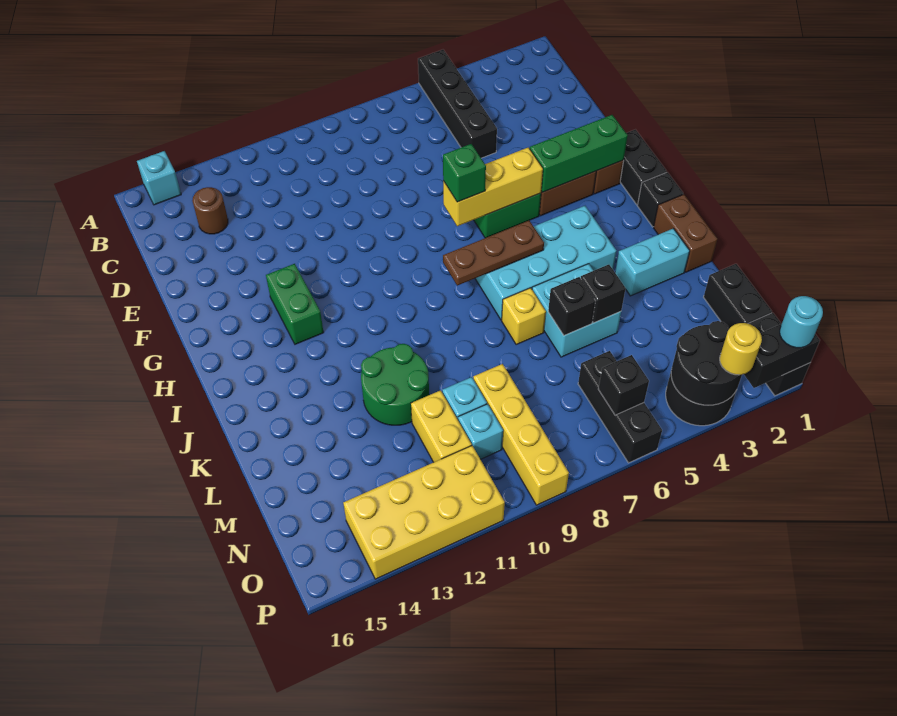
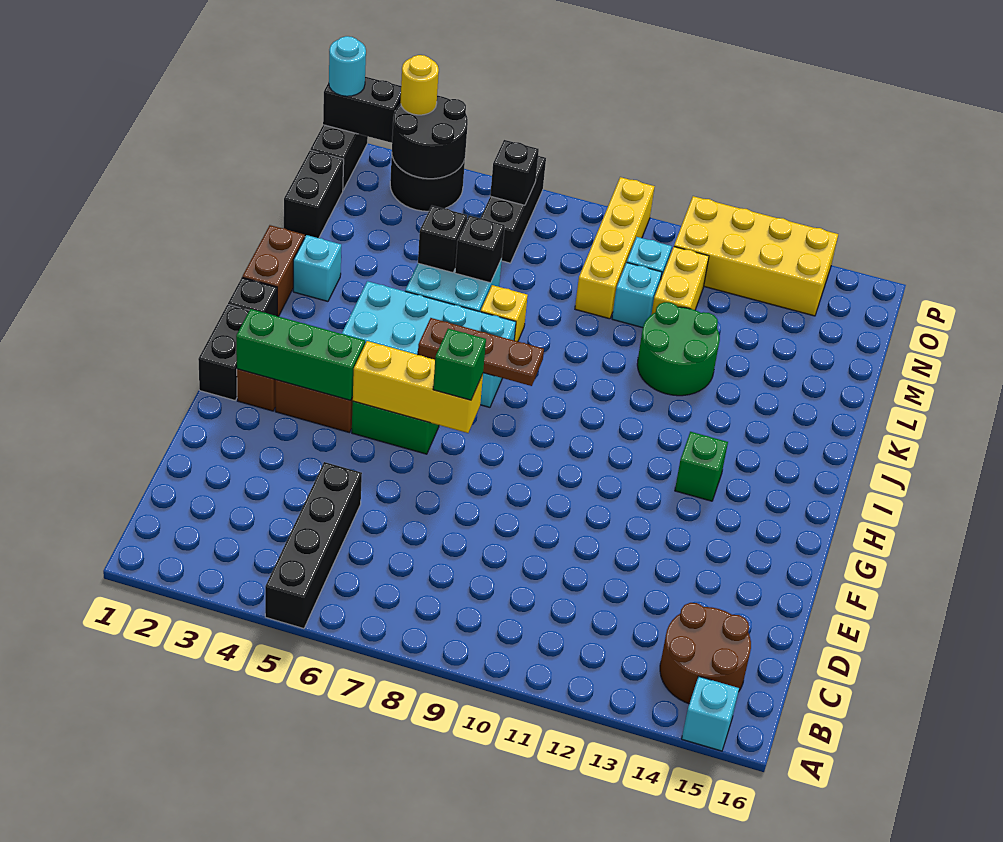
brown round brick C14 level 1 -> brown round brick B14:C15 level 1
green brick G13:H13 level 1 -> green brick H13 level 1
cyan brick K2:K3 level 1 -> cyan brick K2 level 1

